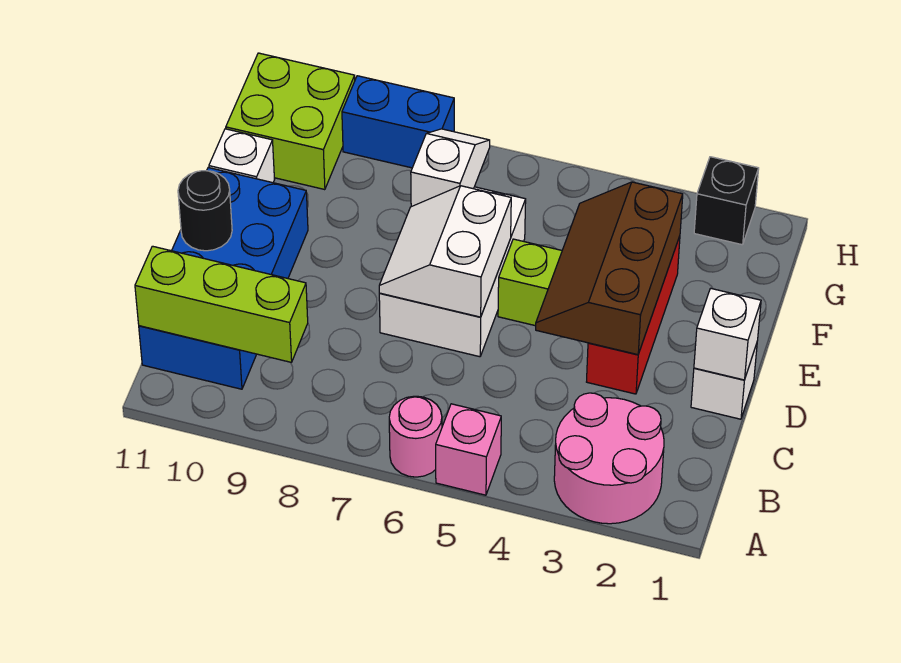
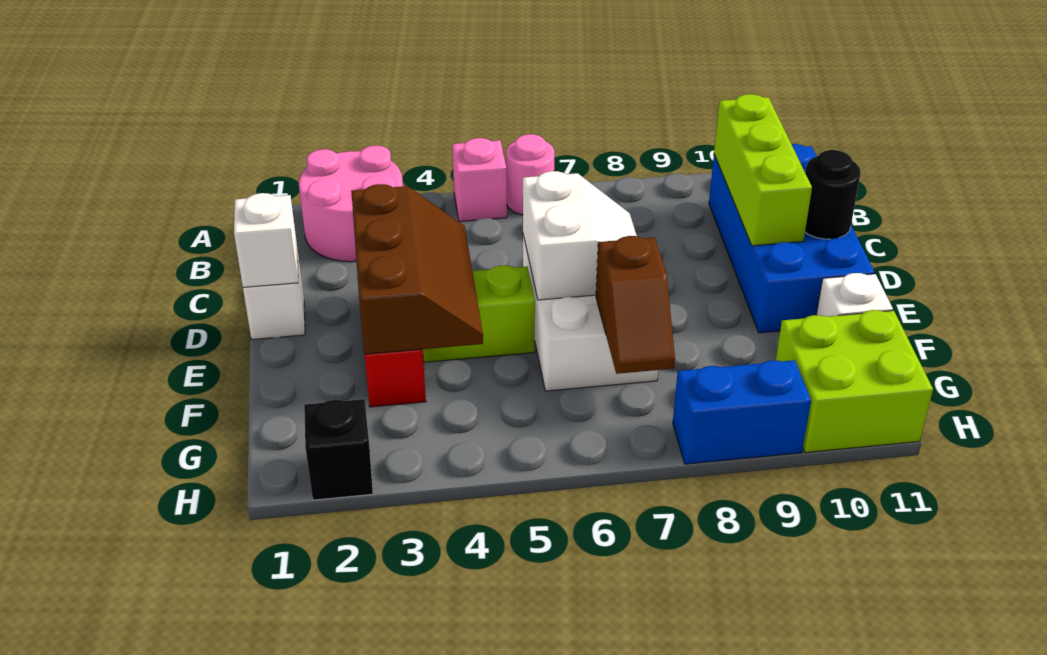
lime brick B9:B11 level 2 -> lime brick B10:D10 level 2
white slope F7:G7 level 2 top F -> brown slope F7:G7 level 2 top F

